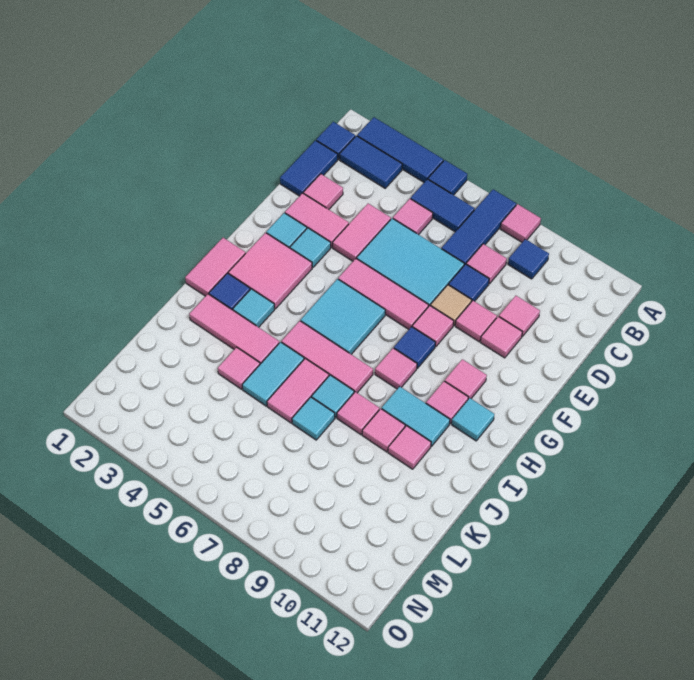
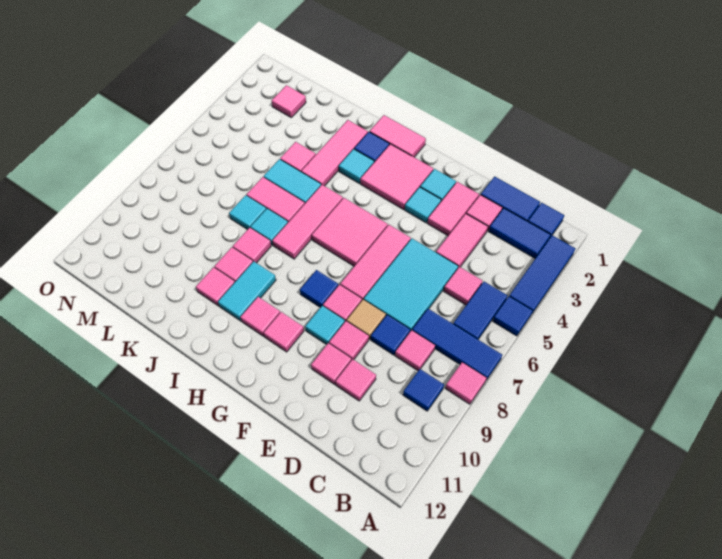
blue tile B2:B3 level 1 -> blue tile B2:C2 level 1
pink tile D4:E4 level 1 -> pink tile D3:D4 level 1
cyan tile G5:H6 level 1 -> pink tile G5:H6 level 1
pink tile H8 level 1 -> pink tile M2 level 1
cyan tile H11 level 1 -> cyan tile F9 level 1

